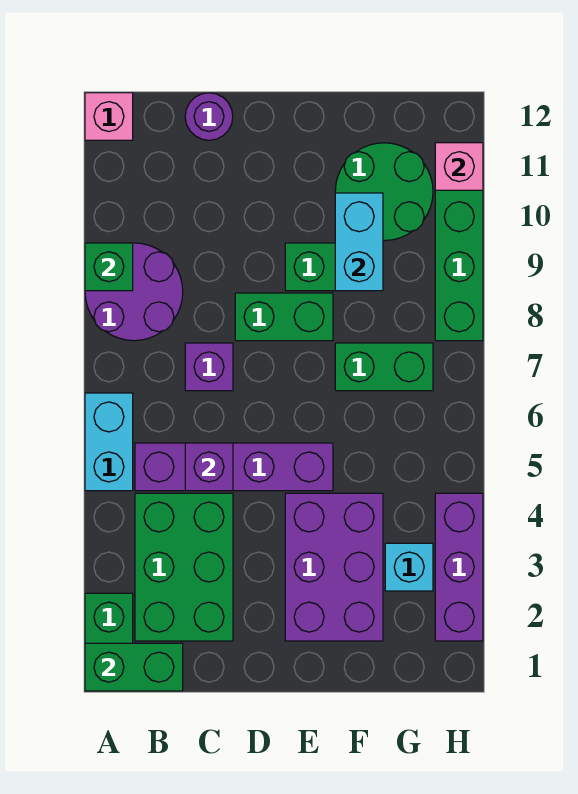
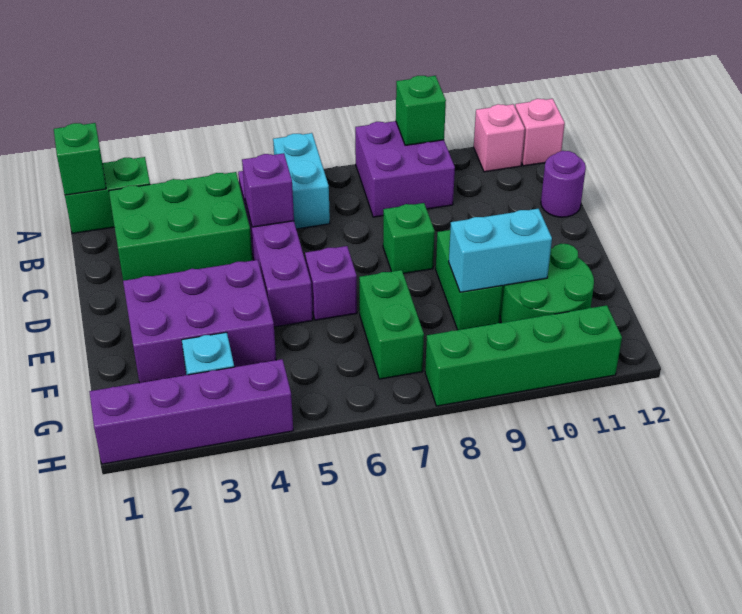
green brick A1:B1 level 2 -> green brick A1 level 2
cyan brick A5:A6 level 1 -> cyan brick A6:B6 level 1
purple round brick A8:B9 level 1 -> purple brick A8:B9 level 1
purple brick C7 level 1 -> purple brick E6 level 1
green brick D8:E8 level 1 -> green brick D8 level 1
purple brick H2:H4 level 1 -> purple brick H1:H4 level 1
pink brick H11 level 2 -> pink brick A11 level 1

